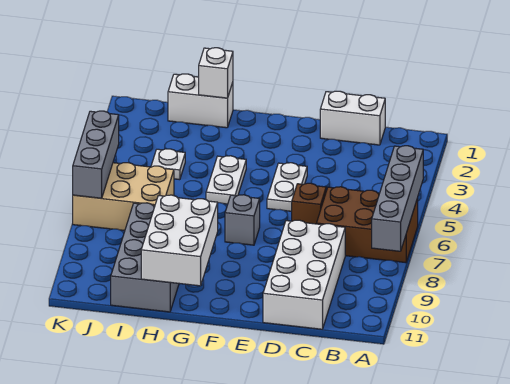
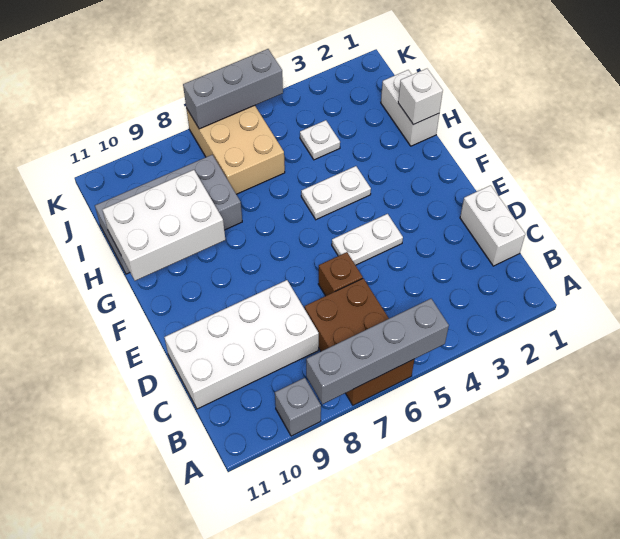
grey brick F7 level 1 -> grey brick A9 level 1

